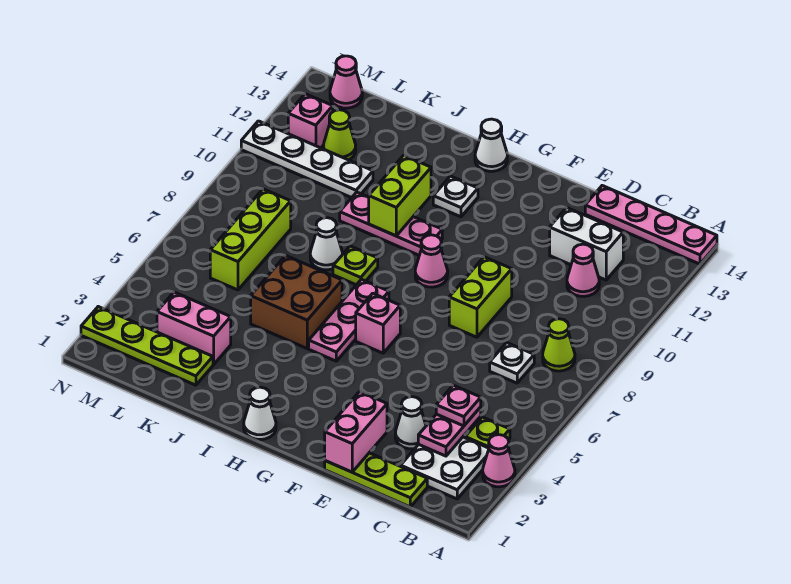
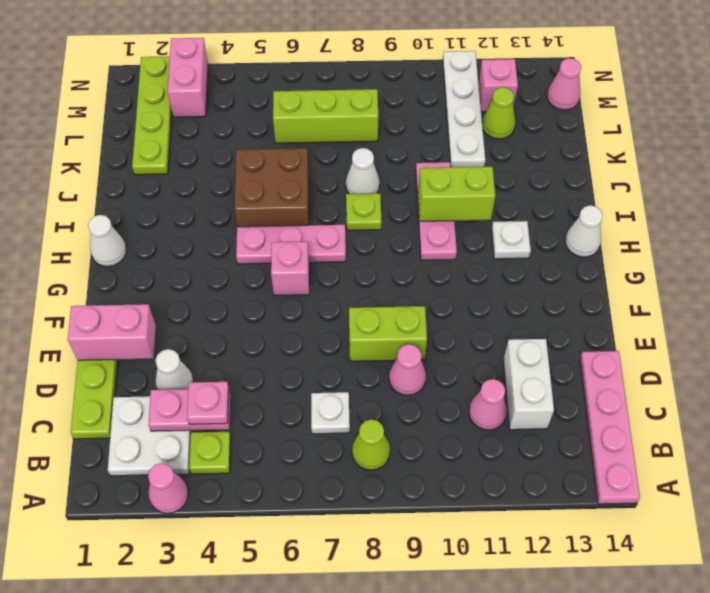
pink cone G9 level 1 -> pink cone D9 level 1
pink brick K3:L3 level 1 -> pink brick M3:N3 level 1

